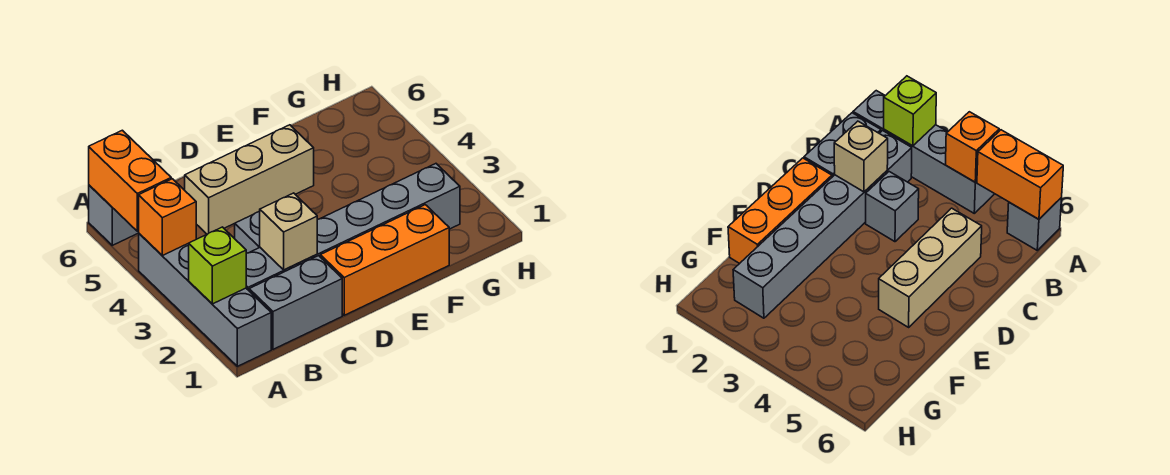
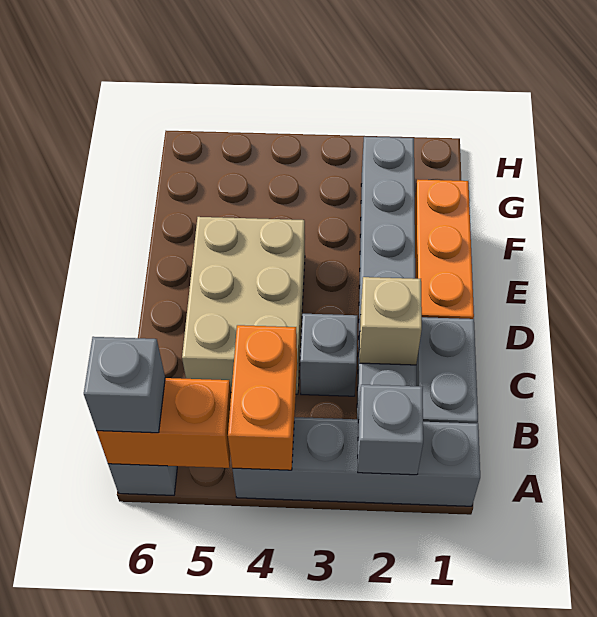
lime brick A2 level 2 -> grey brick A2 level 2
orange brick A4 level 2 -> orange brick A4:B4 level 2
none -> grey brick A6 level 3
tan brick C5:E5 level 1 -> tan brick C4:E5 level 1

